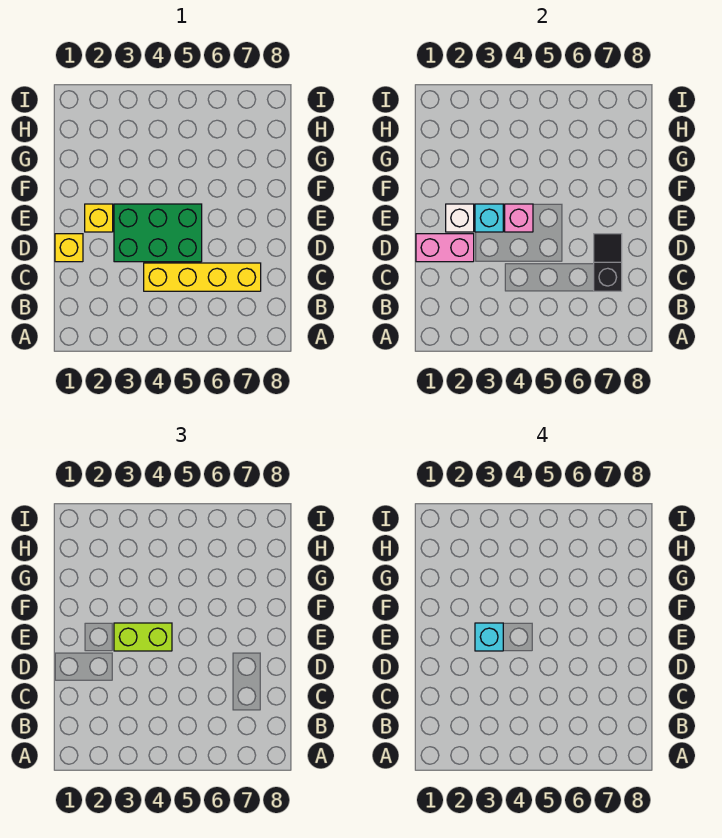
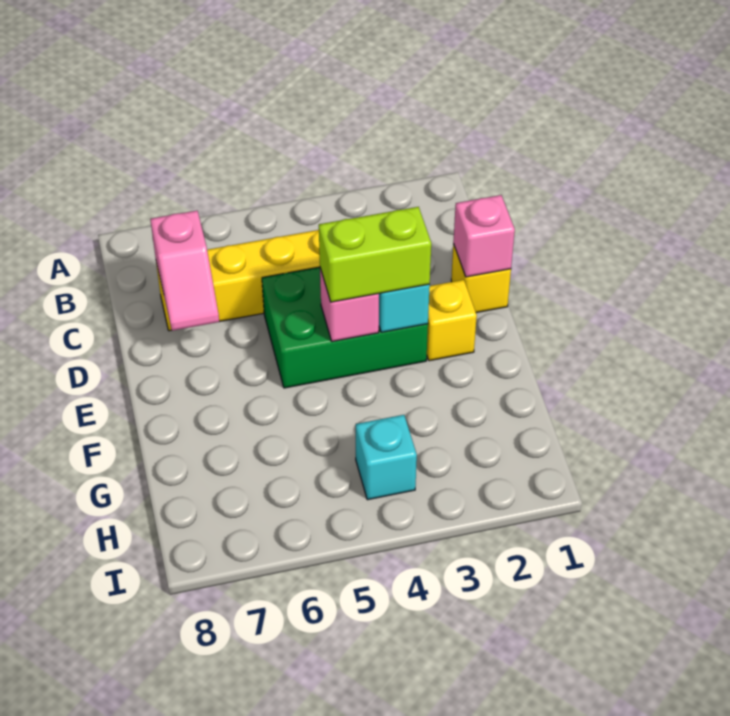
black slope C7:D7 level 2 top C -> pink slope C7:D7 level 2 top C
pink brick D1:D2 level 2 -> pink brick D1 level 2
white brick E2 level 2 -> none
cyan brick E3 level 4 -> cyan brick H4 level 1

